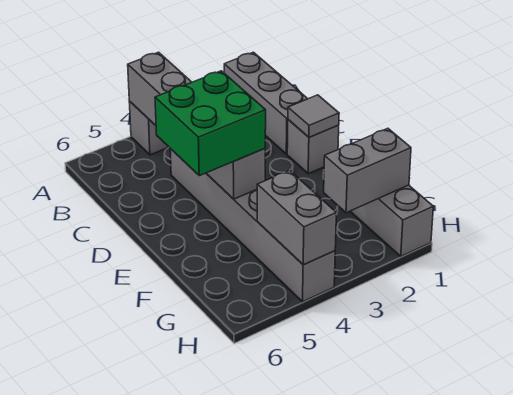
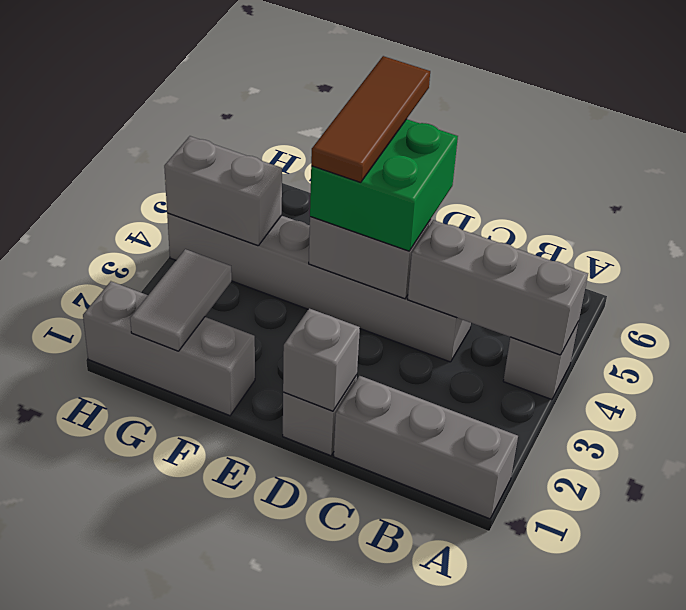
grey tile D1 level 2 -> grey brick D1 level 2
none -> brown tile E4:E6 level 4
grey brick G1:G2 level 2 -> grey tile G1:G2 level 2

